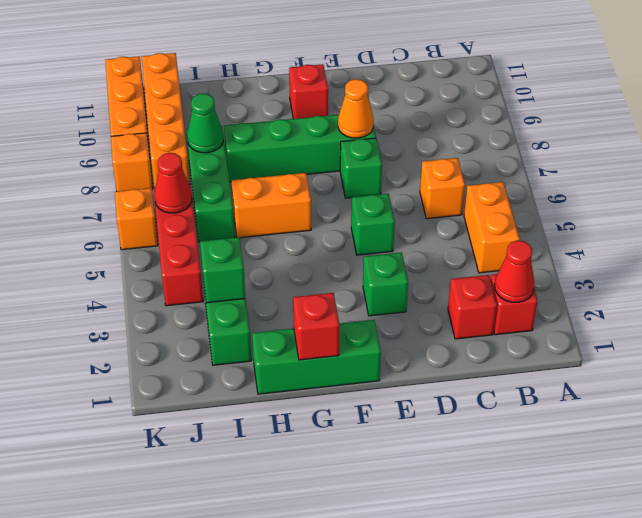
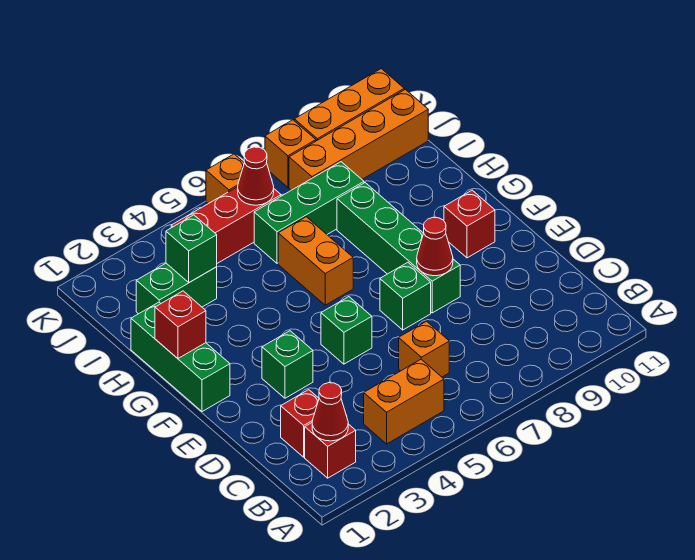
orange cone E8 level 2 -> red cone E8 level 2
green cone I8 level 2 -> none

